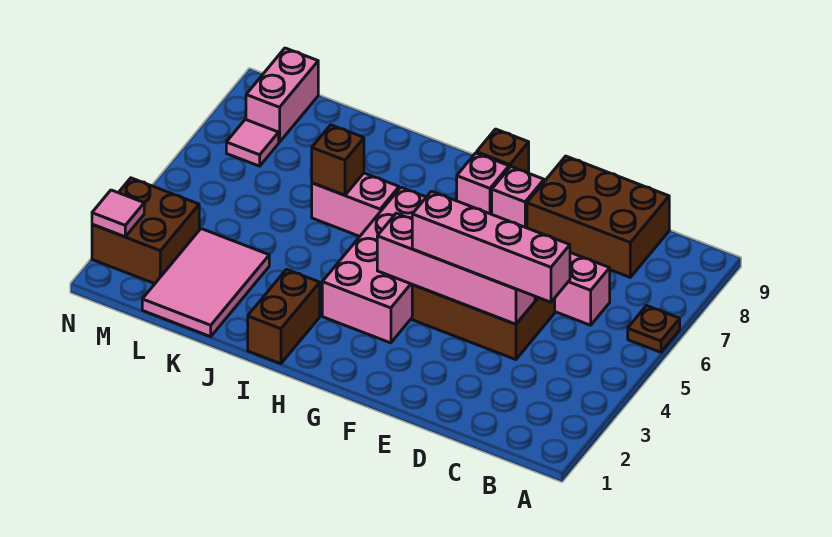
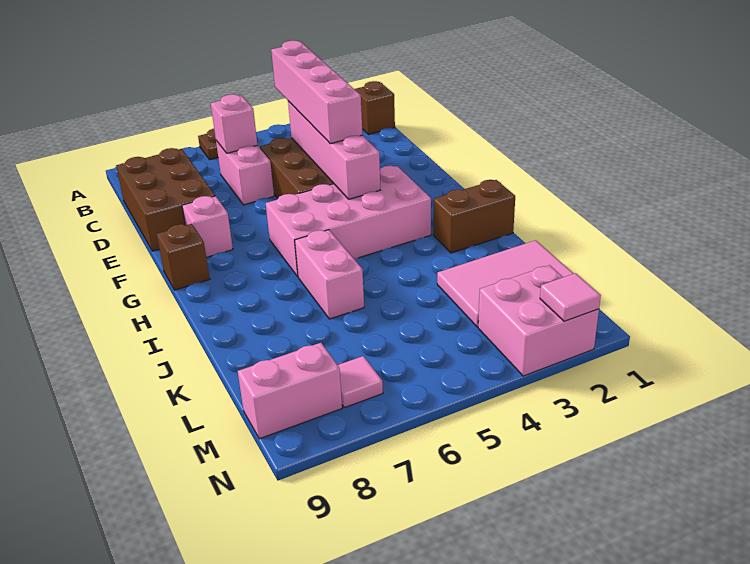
pink brick G8 level 1 -> pink brick C6 level 2
brown brick J6 level 2 -> brown brick B1 level 1
brown brick M2:N3 level 1 -> pink brick M2:N3 level 1

